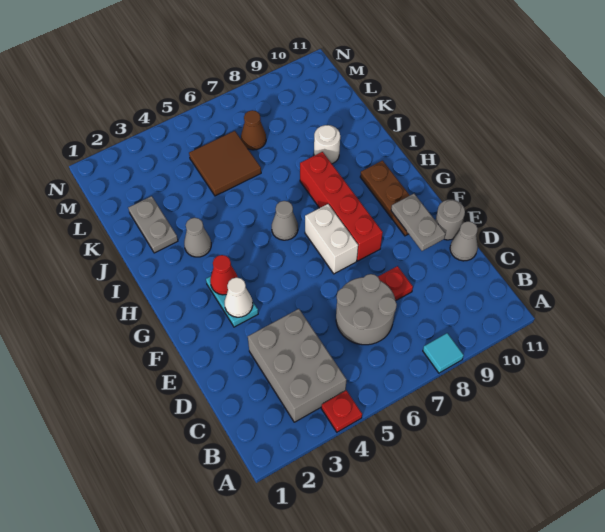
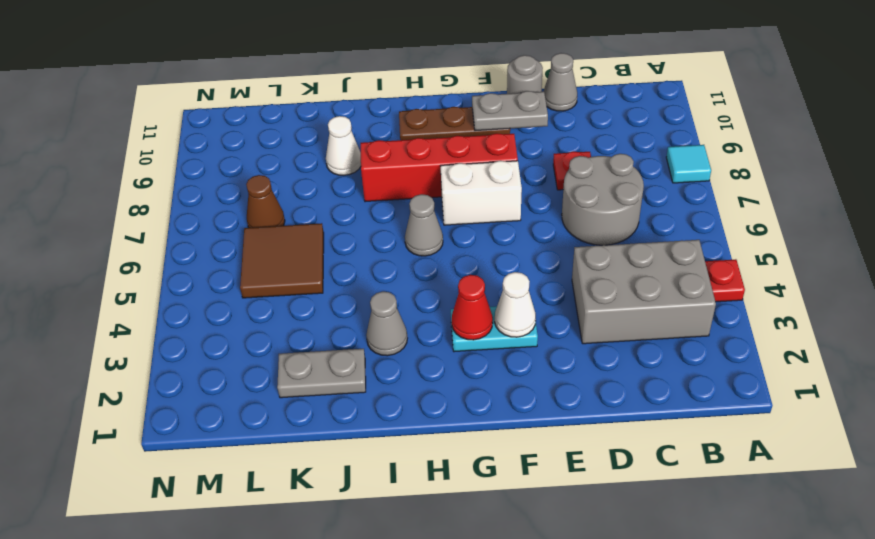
white round brick J9 level 1 -> white cone J9 level 1

